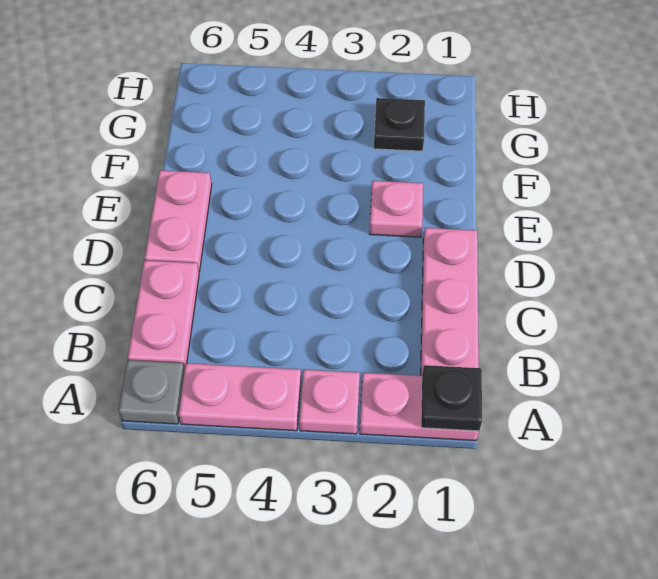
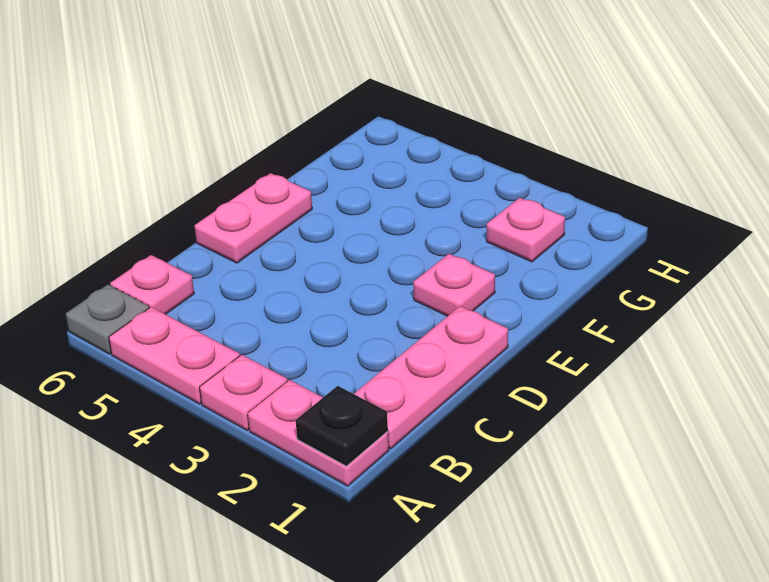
pink plate B6:C6 level 1 -> pink plate B6 level 1
black plate G2 level 1 -> pink plate G2 level 1

